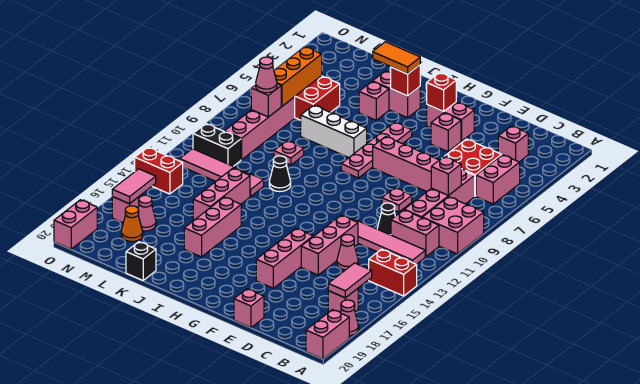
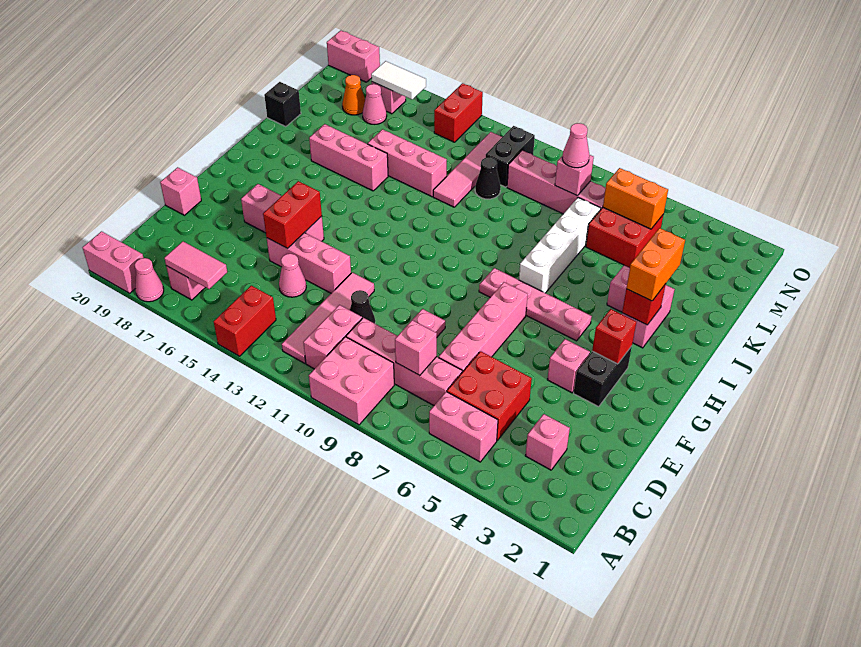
none -> red brick E15:F15 level 2
pink brick F3:G3 level 1 -> black brick F3:G3 level 1
orange tile I3:J3 level 3 -> orange brick I3:J3 level 3
white brick I7:K7 level 1 -> white brick I7:L7 level 1
black cone J11 level 1 -> black cone L11 level 1
pink plate K9 level 1 -> none
orange brick M5:M7 level 2 -> orange brick M5:M6 level 2
pink tile N16:N17 level 2 -> white tile N16:N17 level 2

